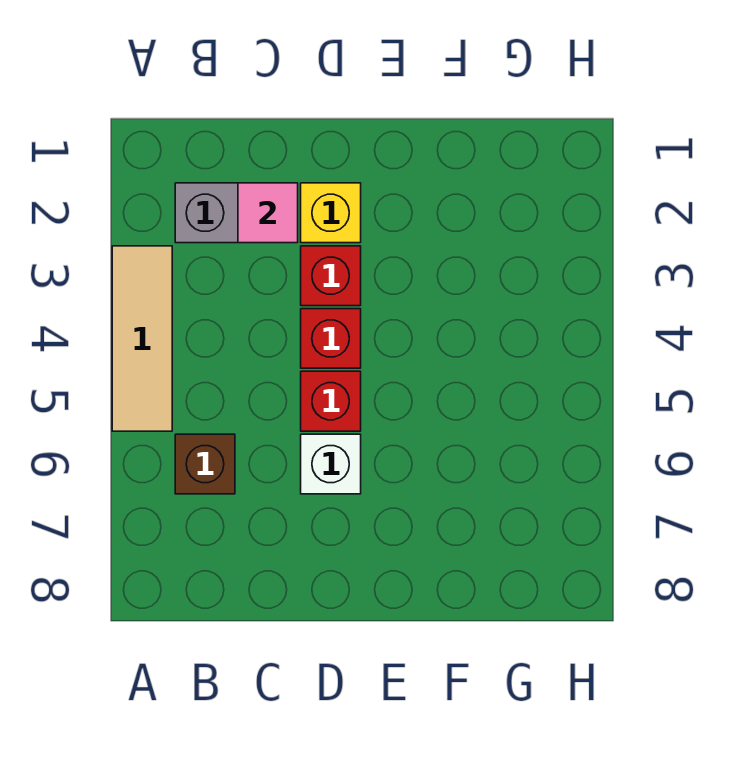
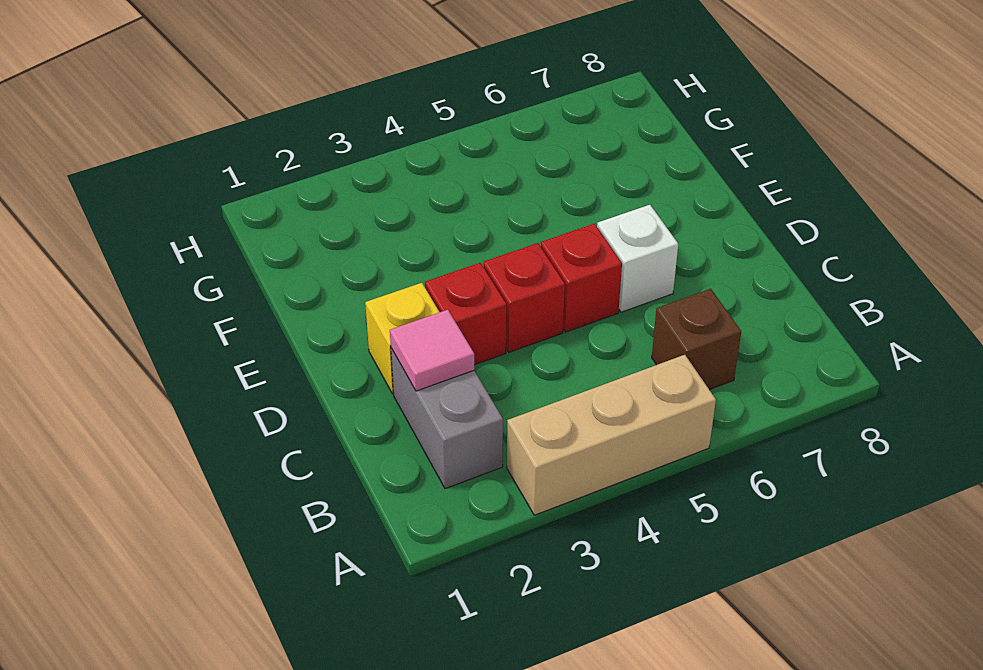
tan tile A3:A5 level 1 -> tan brick A3:A5 level 1

